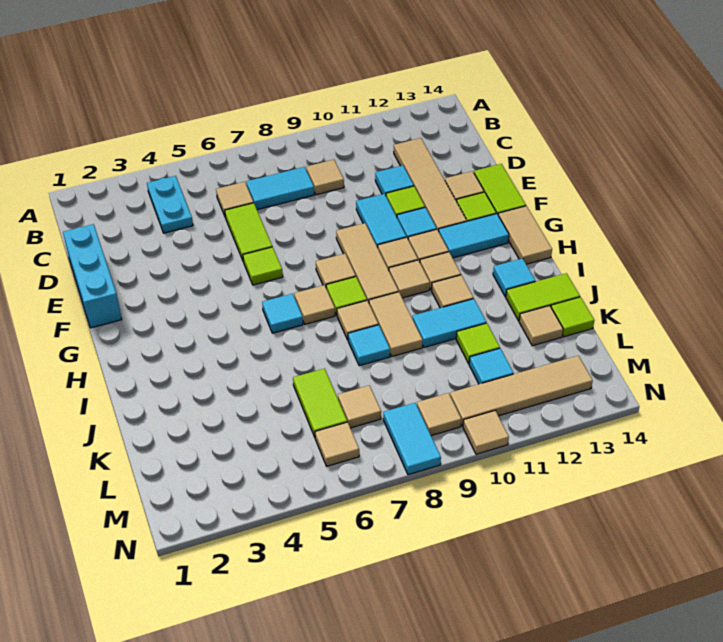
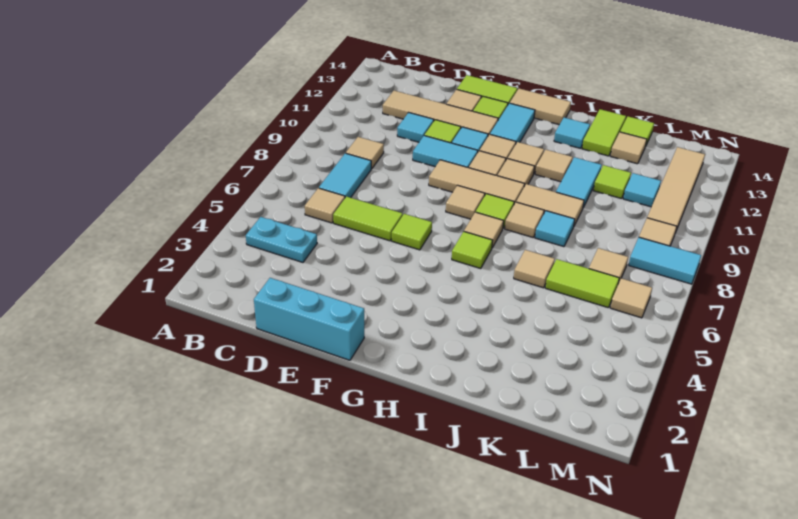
cyan tile H6 level 1 -> lime tile H6 level 1
tan tile N10 level 1 -> tan tile J6 level 1

